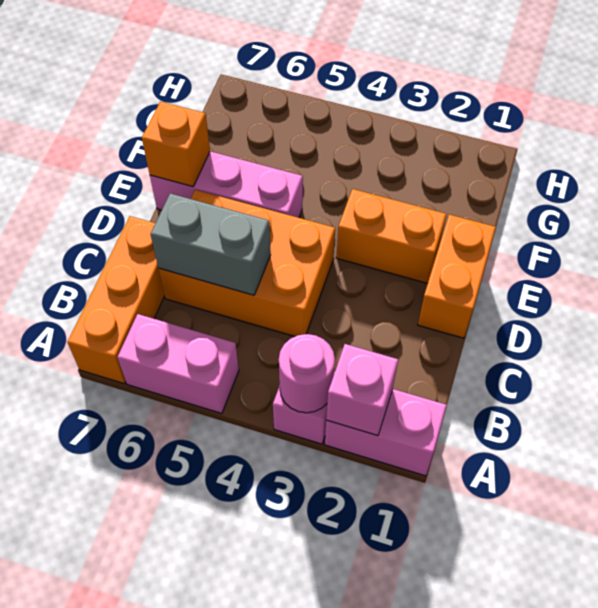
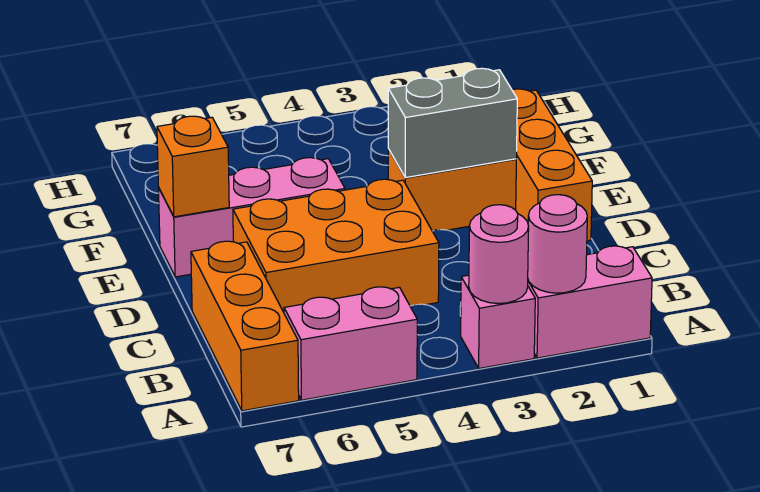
pink brick A2 level 2 -> pink round brick A2 level 2
grey brick C5:C6 level 2 -> grey brick E2:E3 level 2
orange brick D1:E1 level 1 -> orange brick D1:F1 level 1

